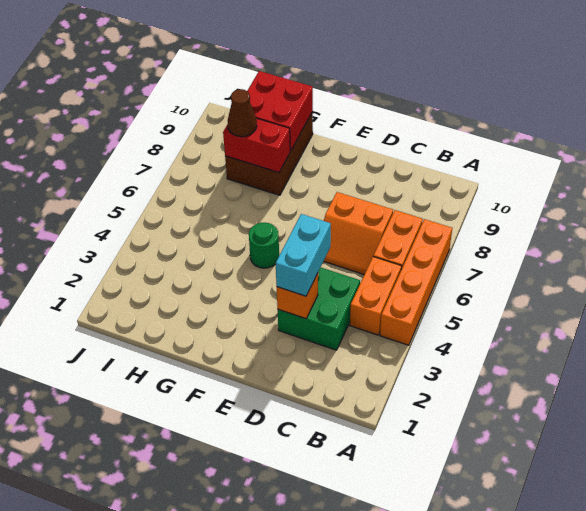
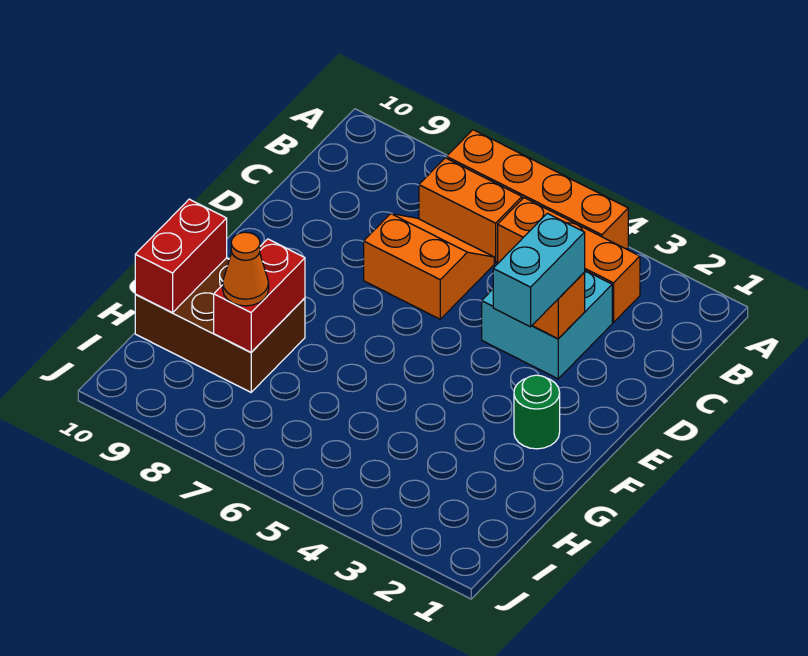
orange brick B4:B5 level 1 -> orange brick B3:B5 level 1
green brick C3:D4 level 1 -> cyan brick C3:D4 level 1
orange slope C6:D7 level 1 top 7 -> orange slope C6:D7 level 1 top D
cyan brick D3:D4 level 3 -> cyan brick D3:E3 level 3
green round brick F5 level 1 -> green round brick F2 level 1
red brick G9:H10 level 2 -> red brick G10:H10 level 2
brown cone H8 level 3 -> orange cone H8 level 3

